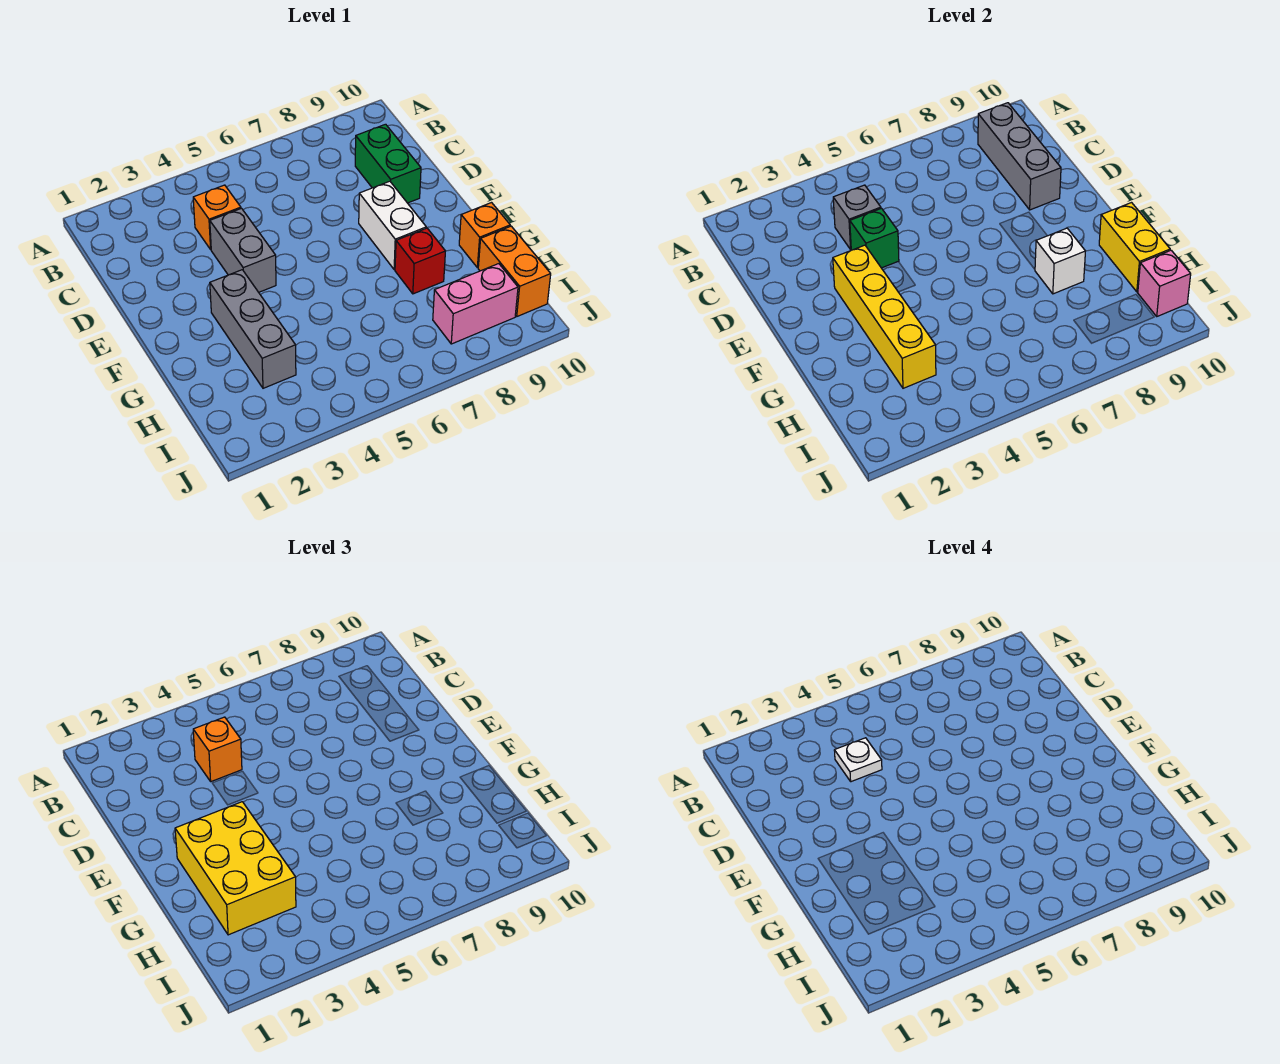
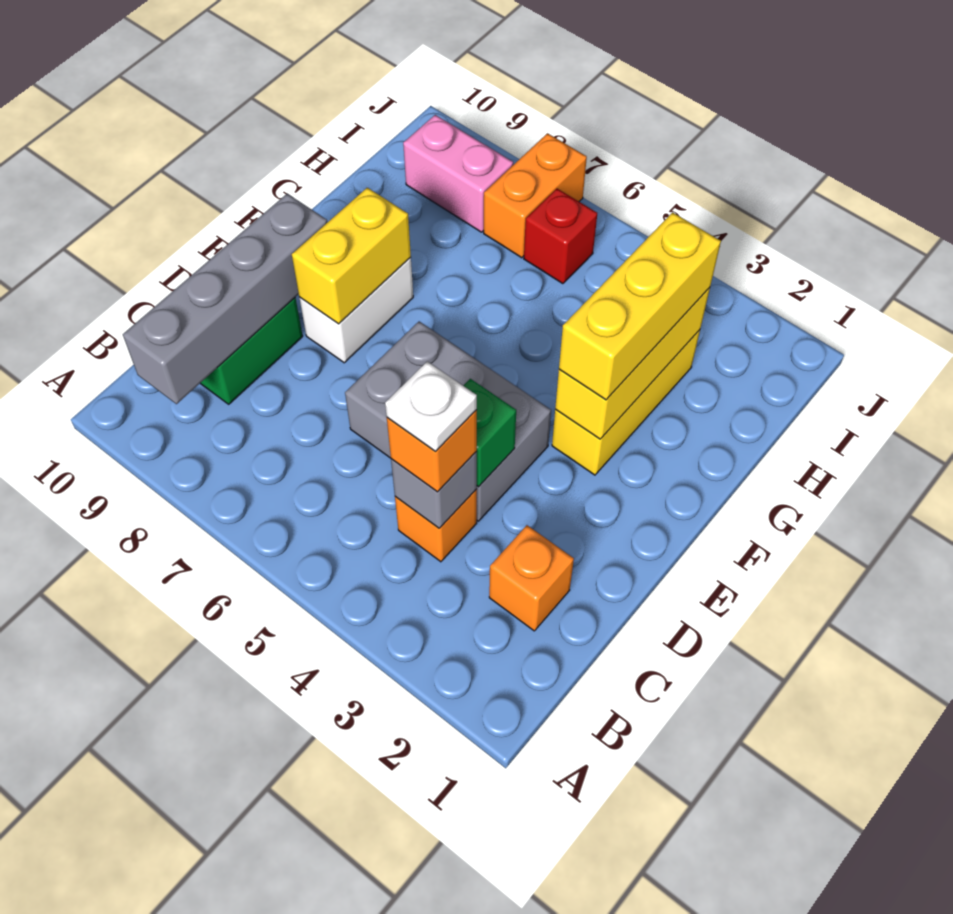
grey brick B9:D9 level 2 -> grey brick B9:E9 level 2
grey brick D4:E4 level 1 -> grey brick D4:E6 level 1
yellow brick E3:H3 level 2 -> yellow brick F3:H3 level 2
yellow brick F2:H3 level 3 -> yellow brick F3:H3 level 3
grey brick F3:H3 level 1 -> yellow brick F3:H3 level 1
red brick G8 level 1 -> red brick I6 level 1
white brick G8 level 2 -> none
orange brick G10 level 1 -> orange brick C2 level 1
yellow brick G10:H10 level 2 -> yellow brick E8:F8 level 2
orange brick H10:I10 level 1 -> orange brick I7:J7 level 1
pink brick I10 level 2 -> none

